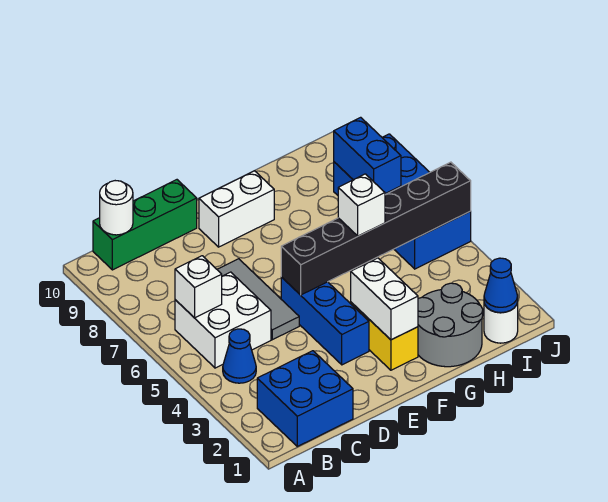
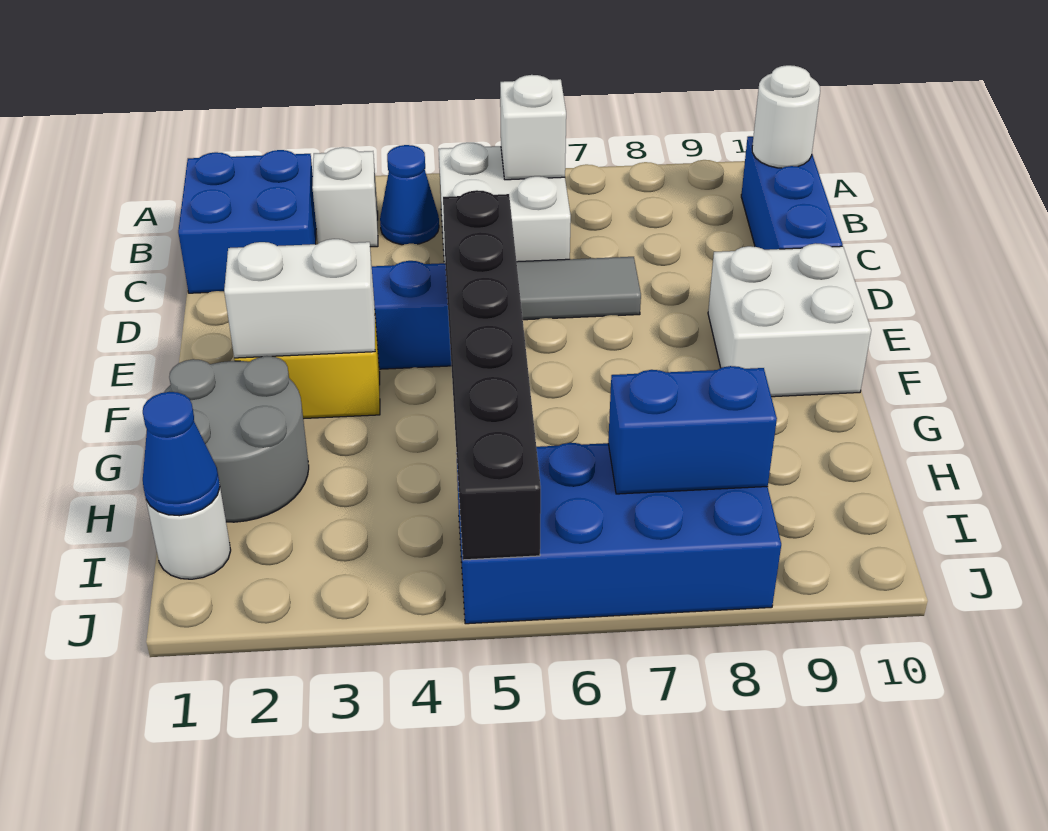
green brick B10:D10 level 1 -> blue brick B10:D10 level 1
white brick E9:F9 level 1 -> white brick E9:F10 level 1
white brick G5 level 3 -> white brick B3 level 1

